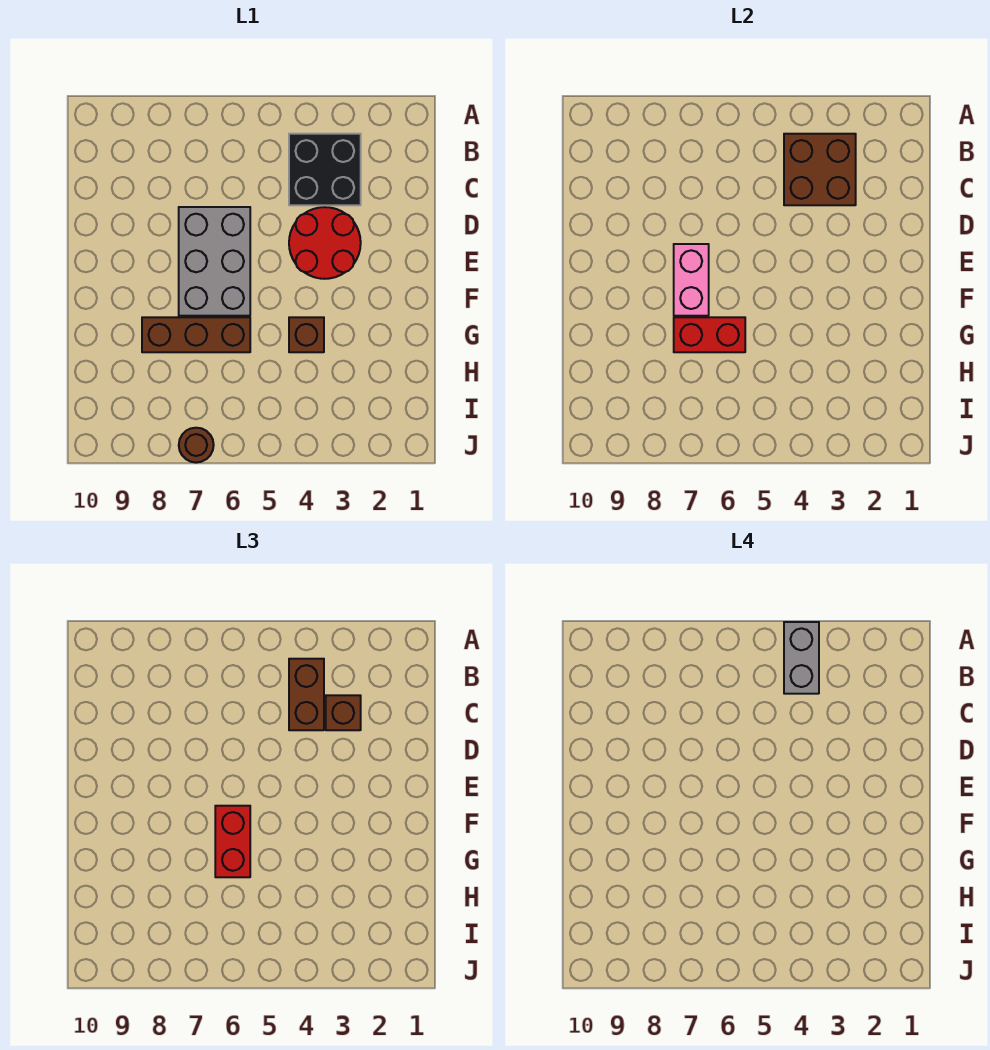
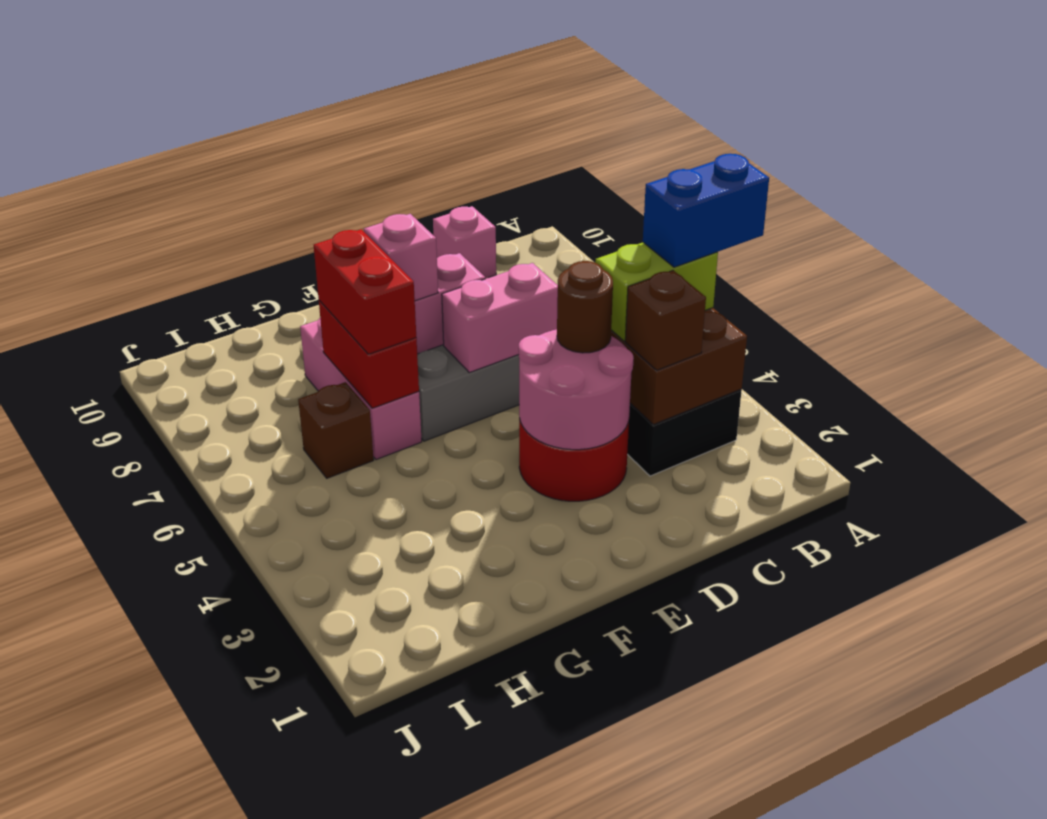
grey brick A4:B4 level 4 -> blue brick A4:B4 level 4
brown brick B4:C4 level 3 -> lime brick B4:C4 level 3
none -> pink brick C10 level 1
none -> pink round brick D3:E4 level 2
none -> pink brick D6:E6 level 2
red brick F6:G6 level 3 -> red brick G6:G7 level 3
none -> pink brick F7 level 3
brown brick G4 level 1 -> brown brick H6 level 1
brown brick G6:G8 level 1 -> pink brick G6:G8 level 1
brown round brick J7 level 1 -> brown round brick D4 level 3

